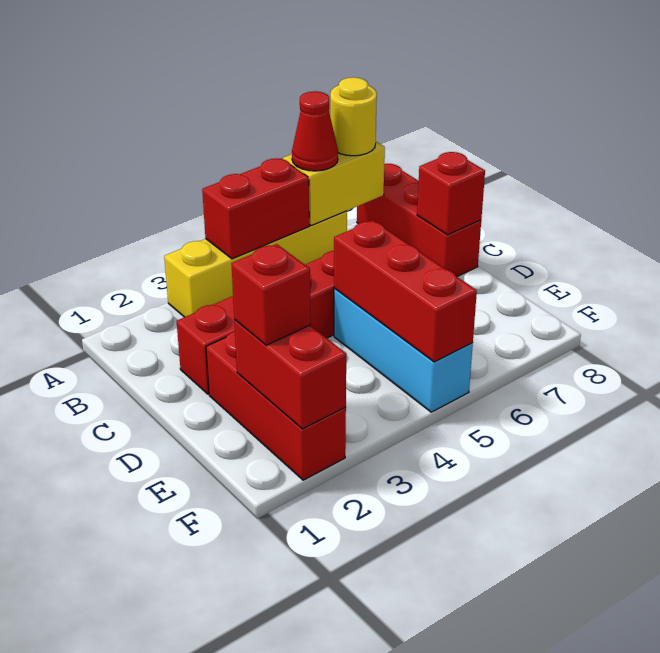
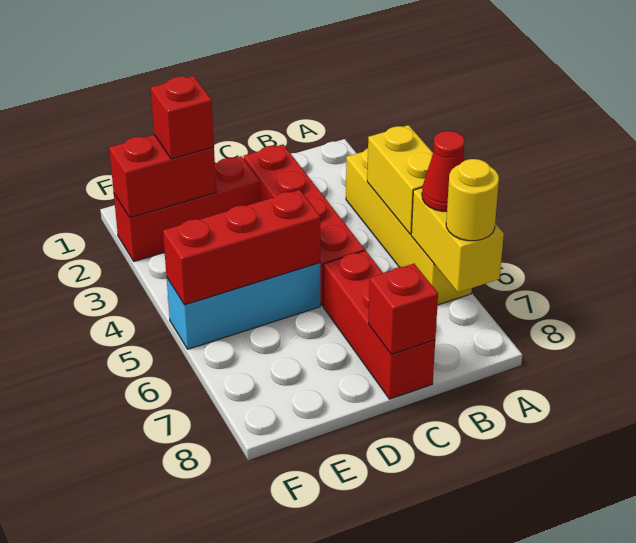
red brick A4:A5 level 2 -> yellow brick A4:A5 level 2
red brick A8:C8 level 1 -> red brick C6:C8 level 1

